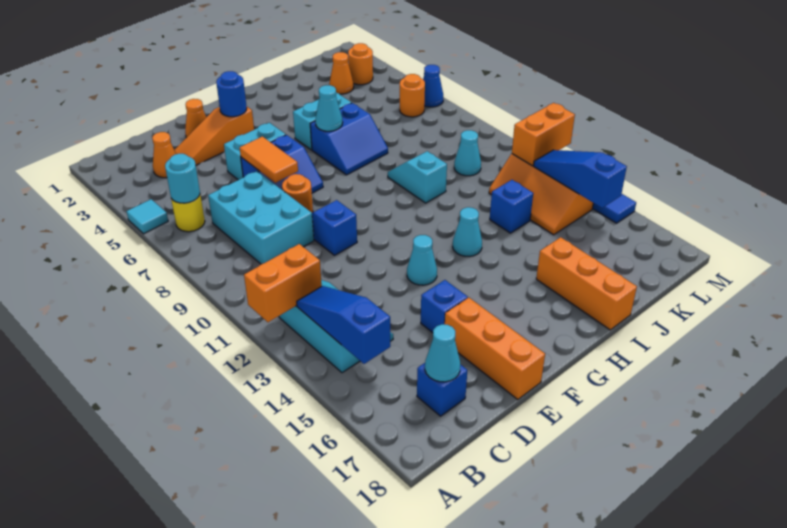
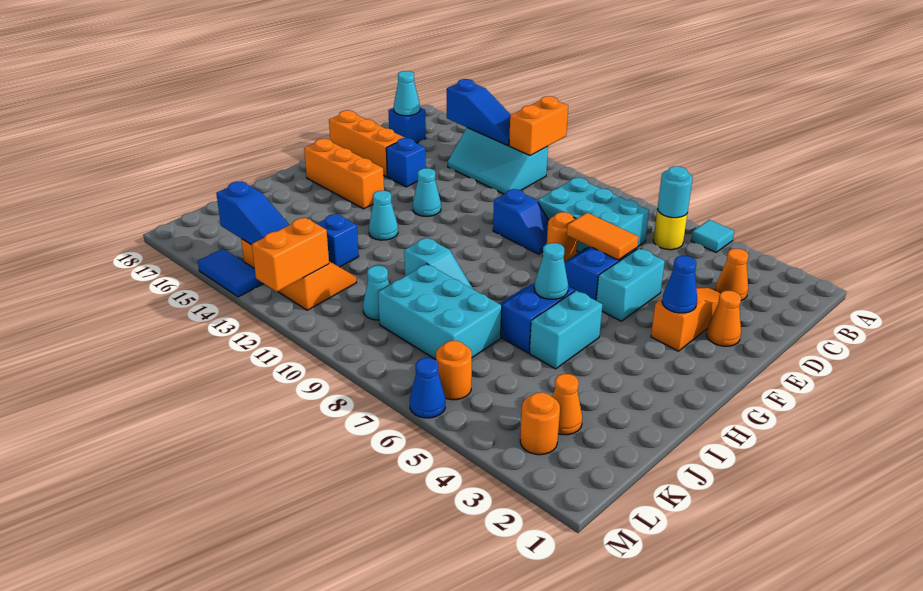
blue round brick F3 level 2 -> blue cone F3 level 2
orange brick I16:I18 level 1 -> orange brick G15:G17 level 1
none -> cyan brick J7:K9 level 1

